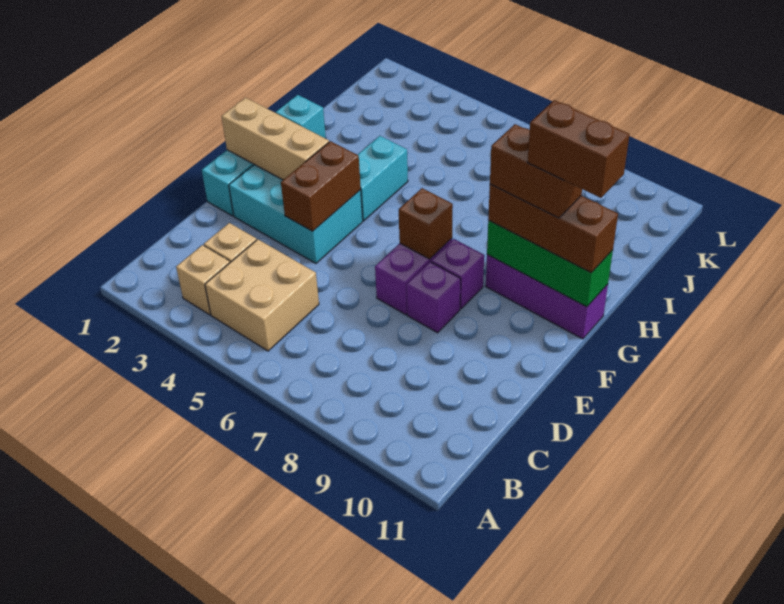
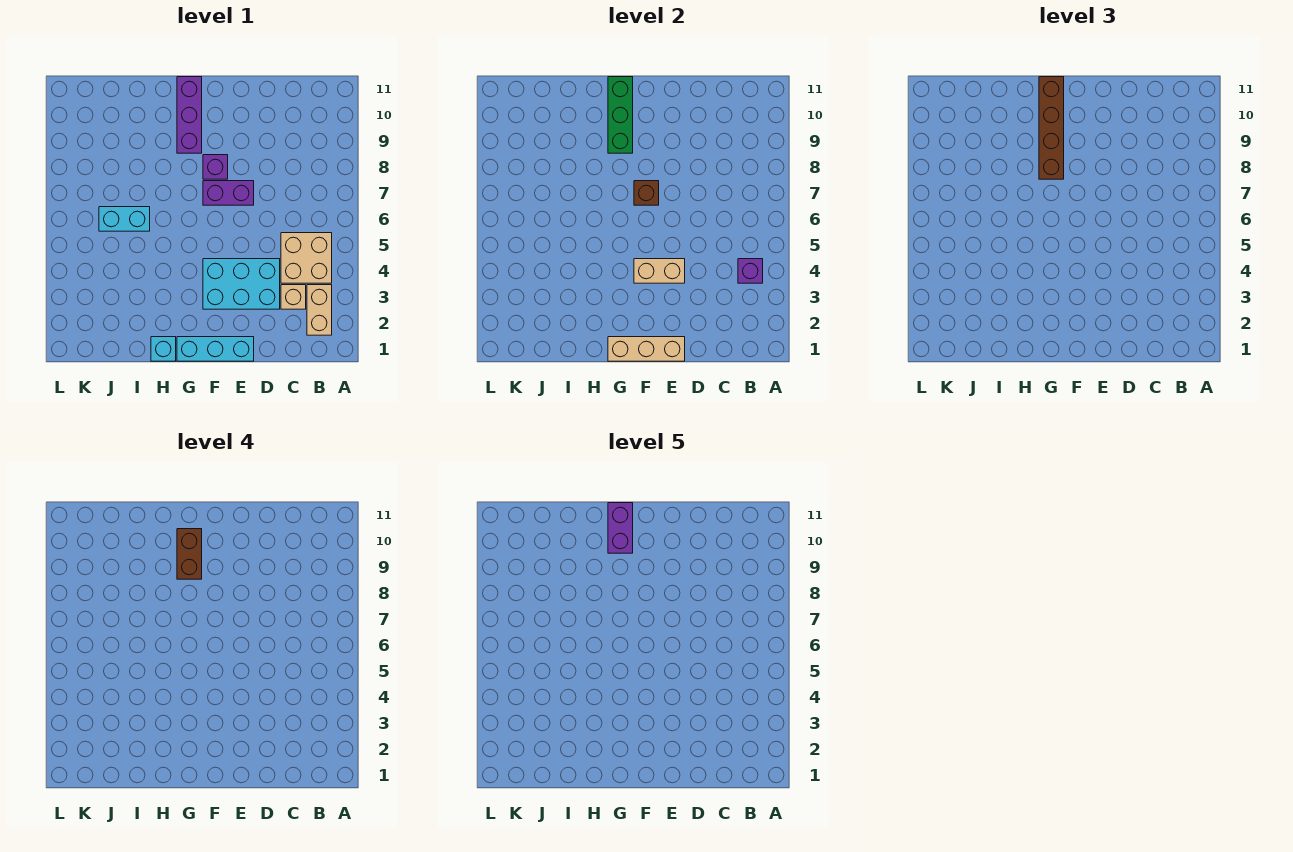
tan brick B3 level 1 -> tan brick B2:B3 level 1
cyan brick E2:F4 level 1 -> cyan brick D3:F4 level 1
brown brick E4:F4 level 2 -> tan brick E4:F4 level 2
purple brick E8 level 1 -> purple brick B4 level 2
tan brick F1:F3 level 2 -> tan brick E1:G1 level 2
cyan brick G4:H4 level 1 -> cyan brick I6:J6 level 1
brown brick G9:G11 level 3 -> brown brick G8:G11 level 3
brown brick G10:G11 level 5 -> purple brick G10:G11 level 5

